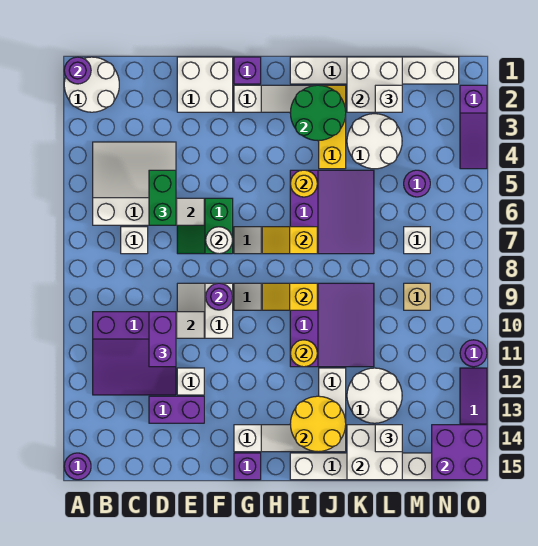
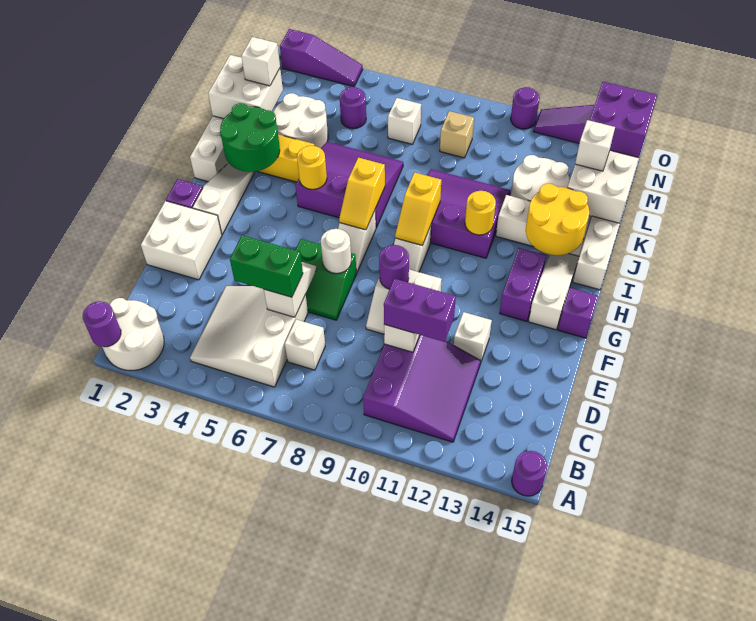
purple brick D13:E13 level 1 -> purple brick G13:H13 level 1

